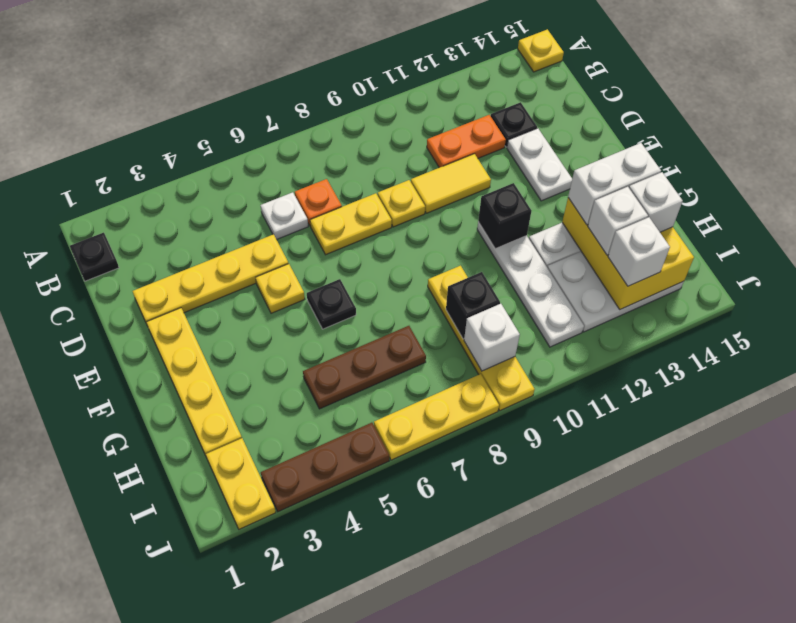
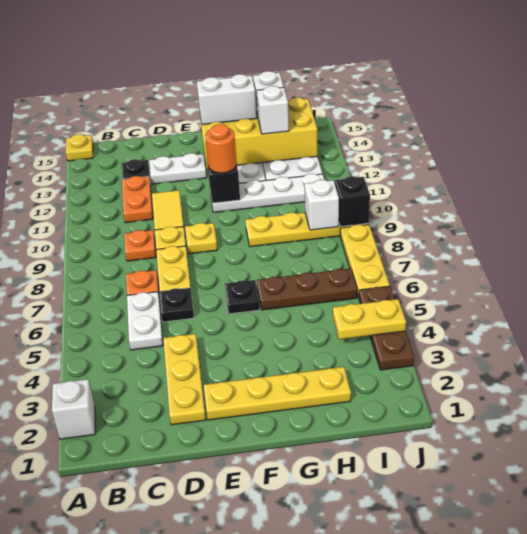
black plate B1 level 1 -> black plate D6 level 1
white plate C6 level 1 -> white plate C5:C6 level 1
none -> orange plate C9 level 1
yellow plate D2:D5 level 1 -> yellow plate D2:D4 level 1
yellow plate E5 level 1 -> yellow plate E9 level 1
none -> orange round brick F11 level 3
yellow brick G13:I14 level 2 -> yellow brick F13:I14 level 2
white brick G13:G14 level 3 -> white brick F14:G14 level 3
brown plate H5:H7 level 1 -> brown plate G6:I6 level 1
black brick H9 level 2 -> black brick J9 level 2
yellow plate I2:J2 level 1 -> yellow plate I4:J4 level 2
white brick I13 level 3 -> white brick A2 level 1

